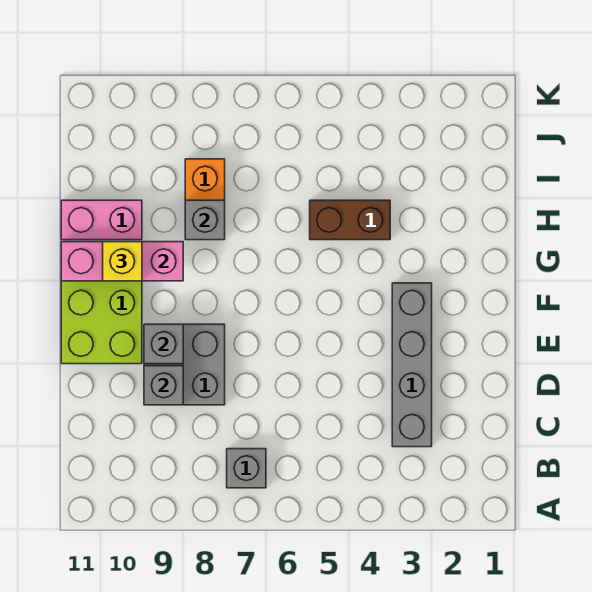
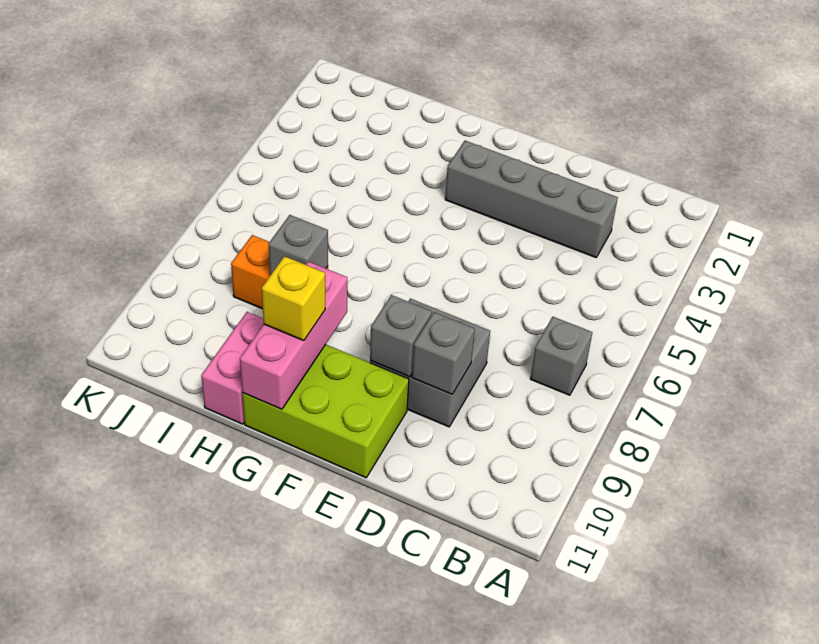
brown brick H4:H5 level 1 -> none

